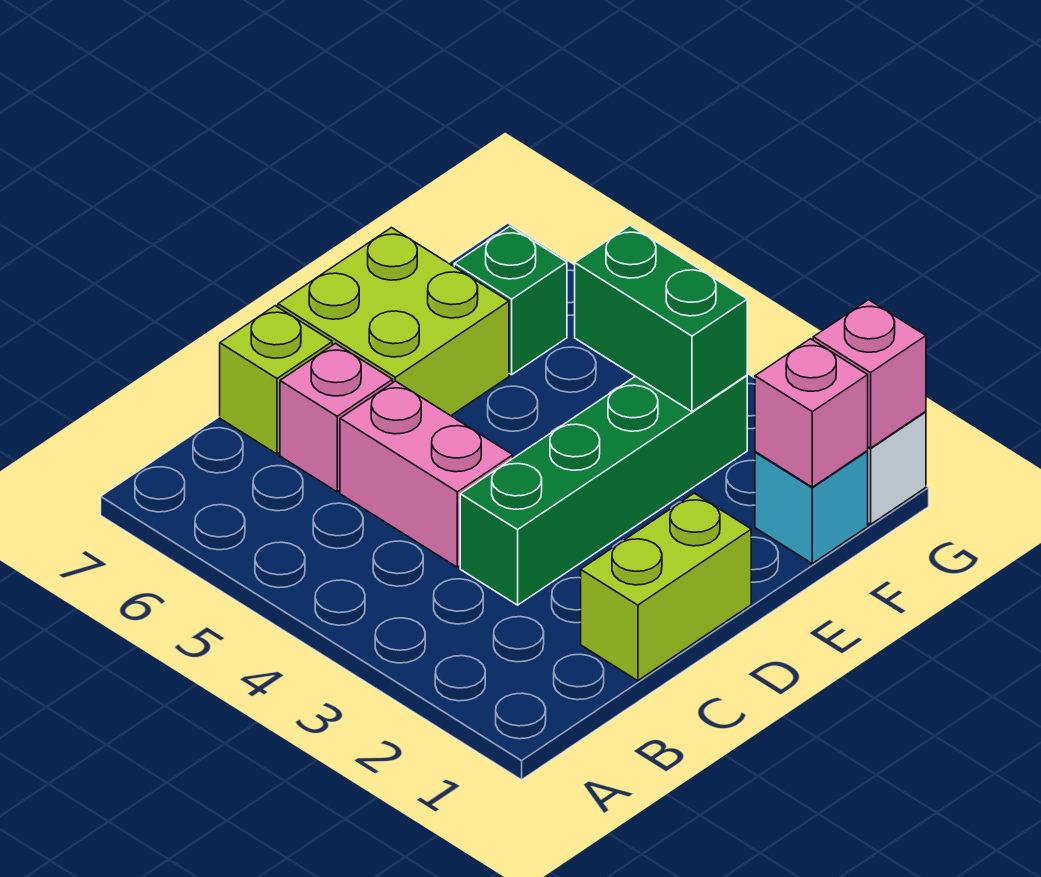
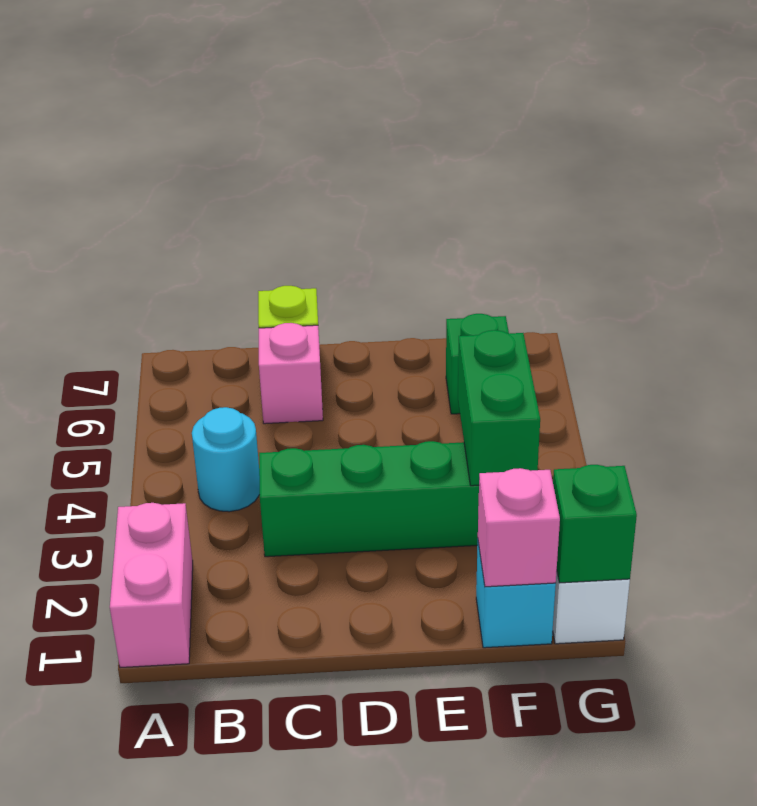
none -> cyan round brick B4 level 1
lime brick C1:D1 level 1 -> none
pink brick C4:C5 level 1 -> pink brick A1:A2 level 1
lime brick D6:E7 level 1 -> none
pink brick G1 level 2 -> green brick G1 level 2

